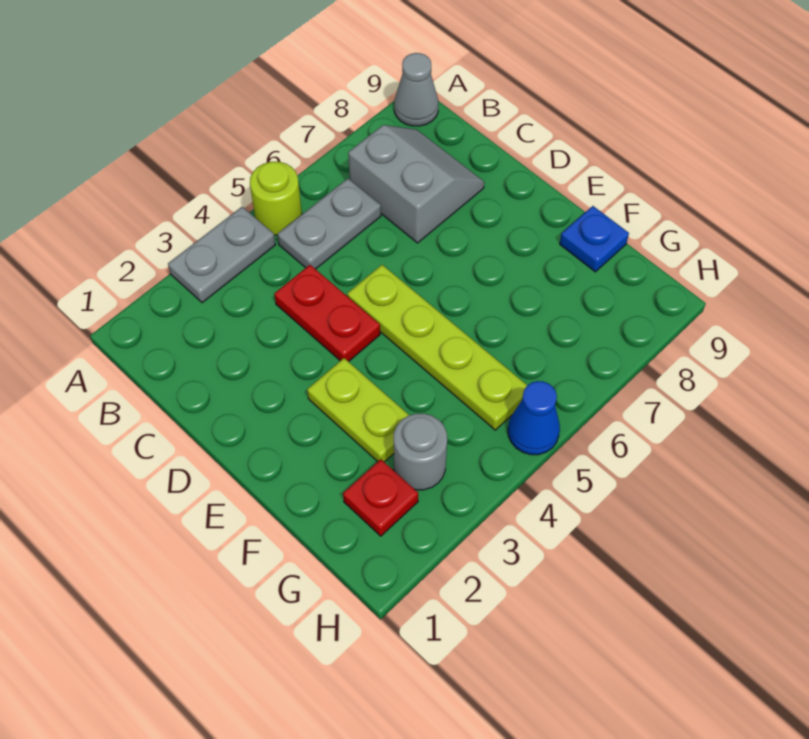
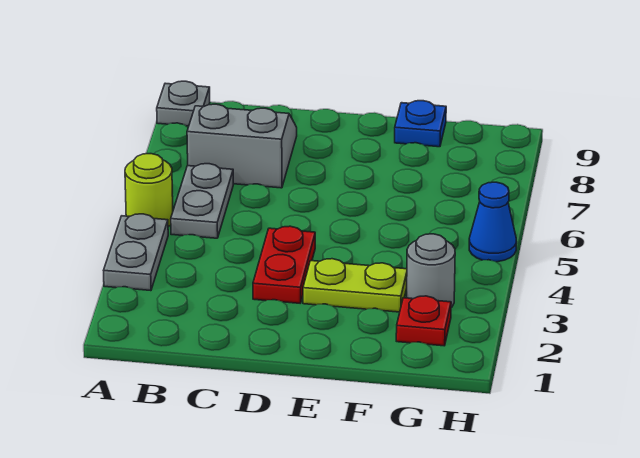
grey cone A9 level 1 -> grey plate A9 level 1
red plate C4:D4 level 1 -> red plate D3:D4 level 1
lime plate D5:G5 level 1 -> none

